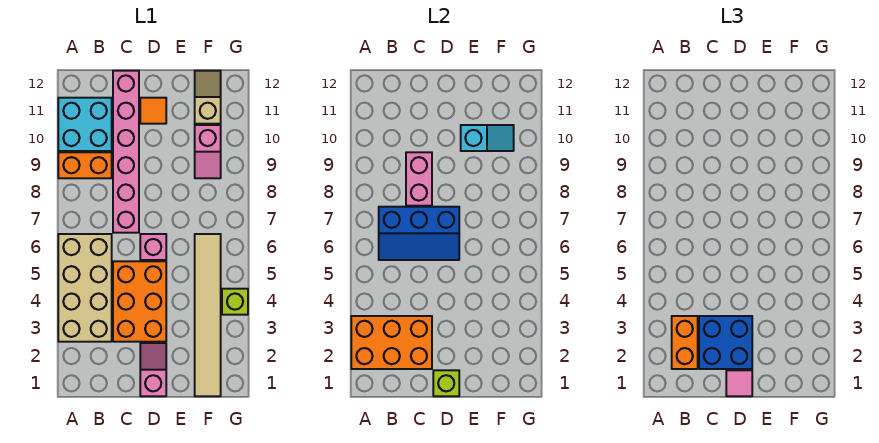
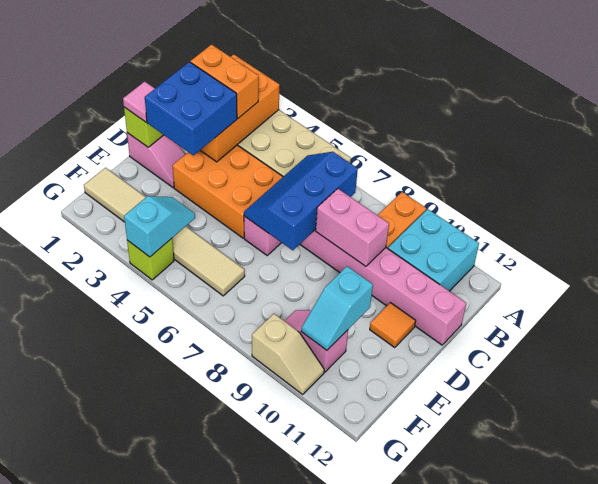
none -> cyan slope F4:G4 level 2 top G
tan slope F11:F12 level 1 top 11 -> tan slope G9:G10 level 1 top 9

